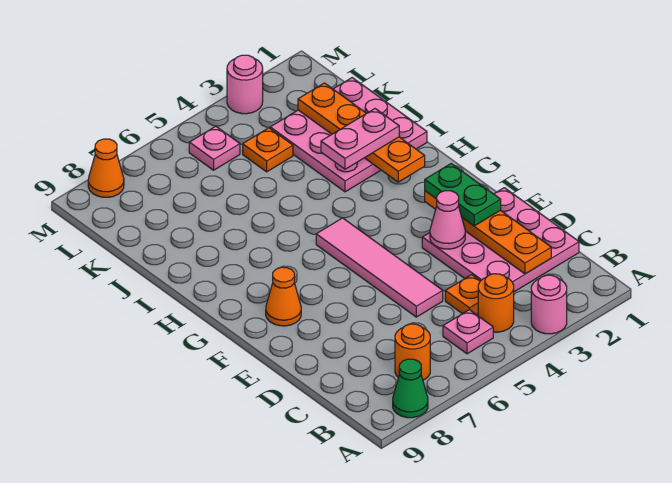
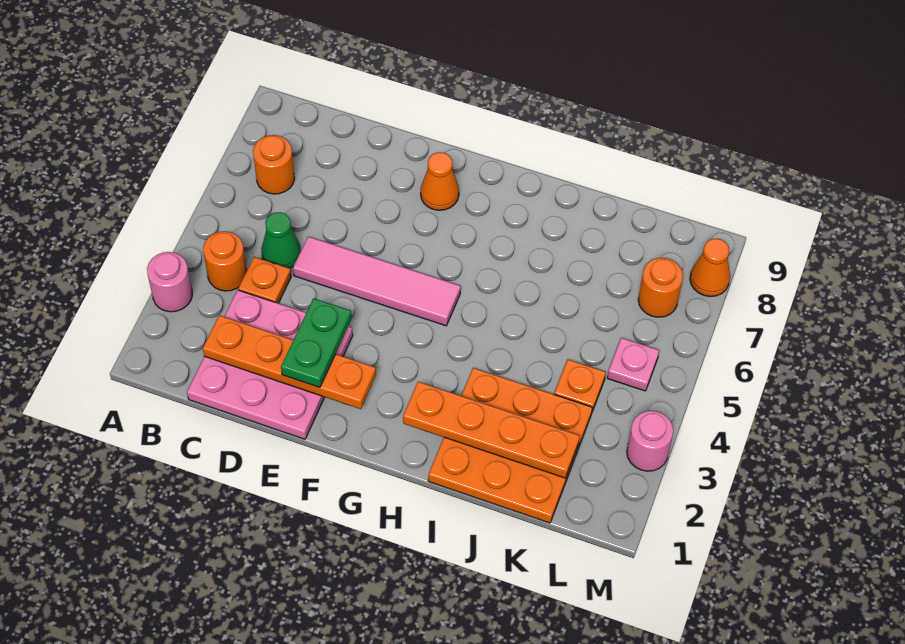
green cone A8 level 1 -> green cone C5 level 1
pink plate B5 level 1 -> none
green plate E2:F2 level 3 -> green plate E2:E3 level 3
pink cone E3 level 2 -> none
pink plate I1:K3 level 1 -> orange plate I1:K3 level 1
pink plate I2:I3 level 3 -> none
none -> orange round brick L7 level 1

